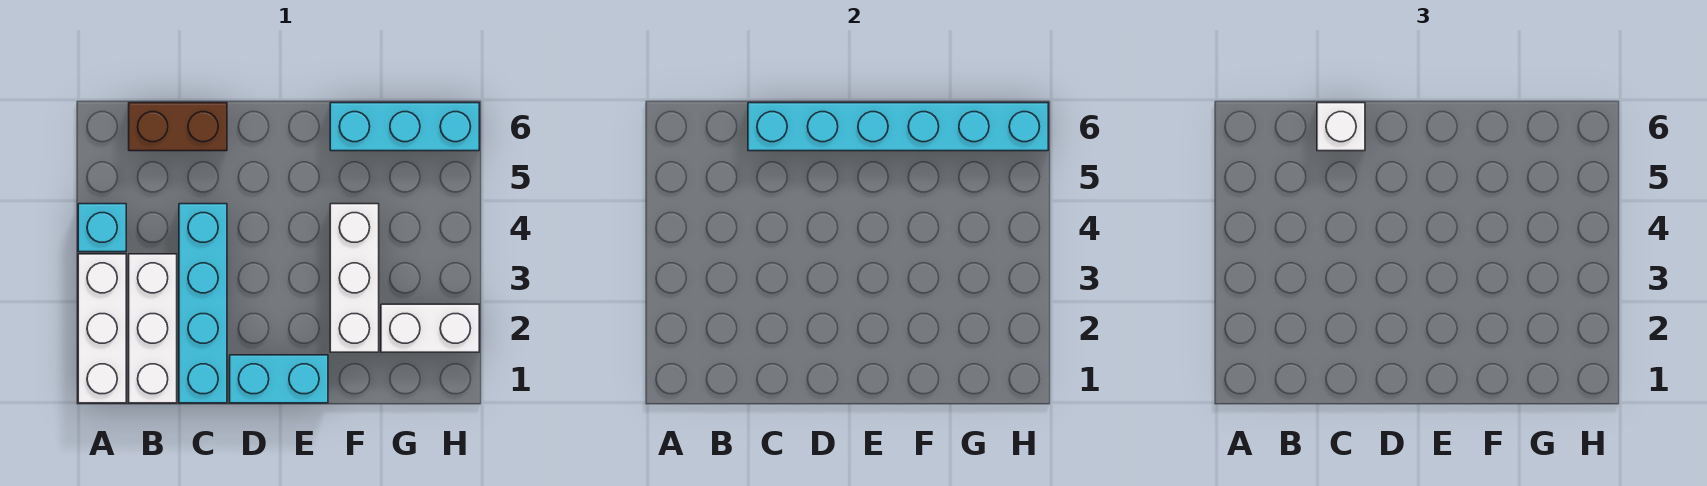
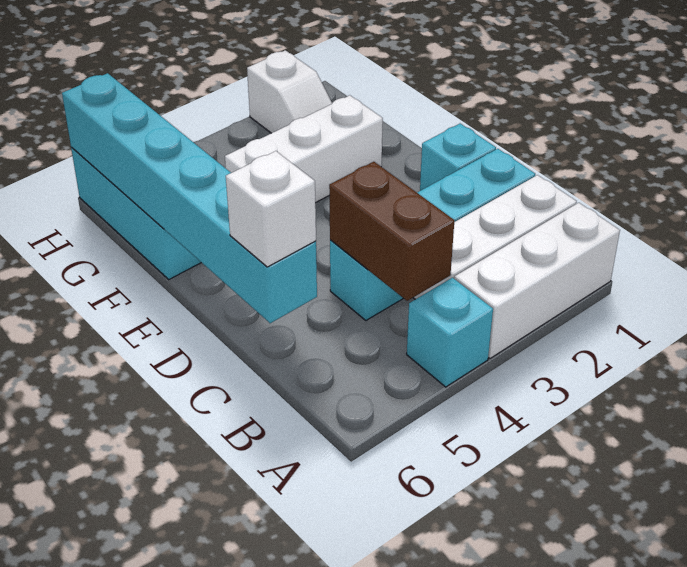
brown brick B6:C6 level 1 -> brown brick B4:C4 level 2
cyan brick D1:E1 level 1 -> cyan brick D1 level 1
white brick G2:H2 level 1 -> white slope G2:H2 level 1 top H

